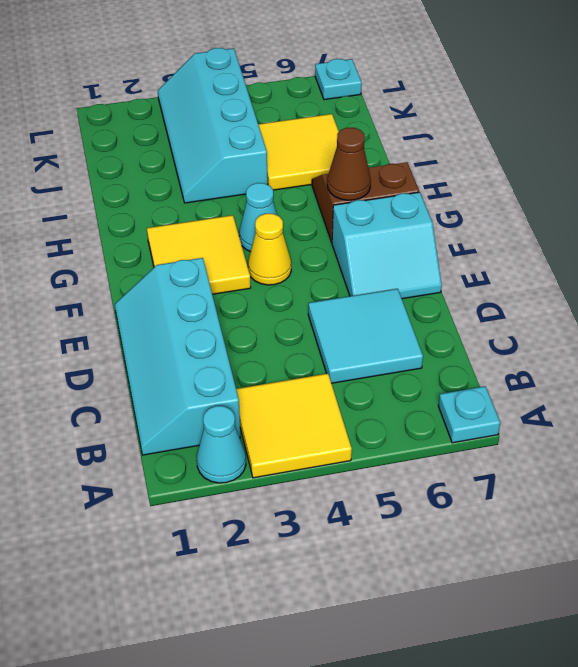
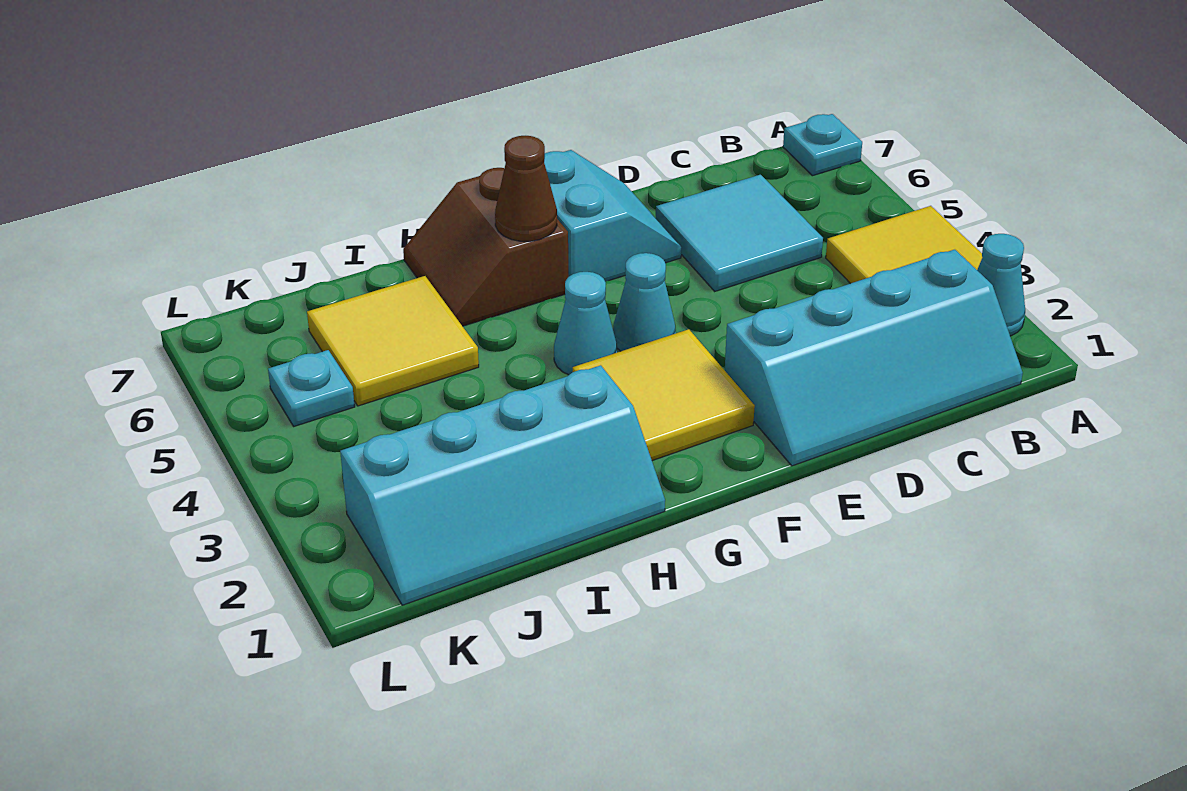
yellow cone F4 level 1 -> cyan cone F4 level 1
cyan slope I3:L4 level 1 top 4 -> cyan slope H1:K2 level 1 top 2
cyan plate L7 level 1 -> cyan plate K5 level 1

